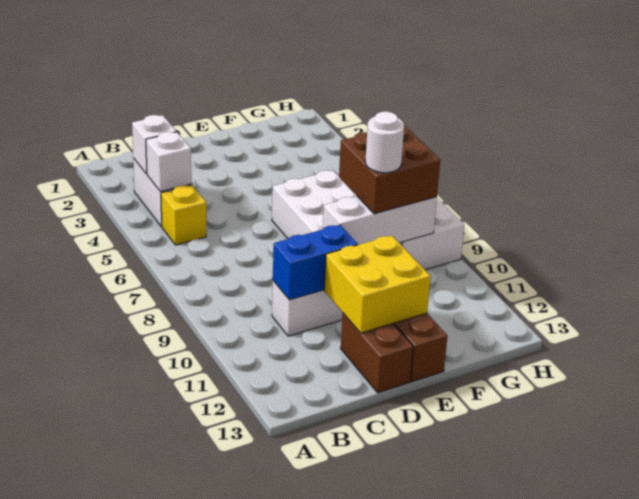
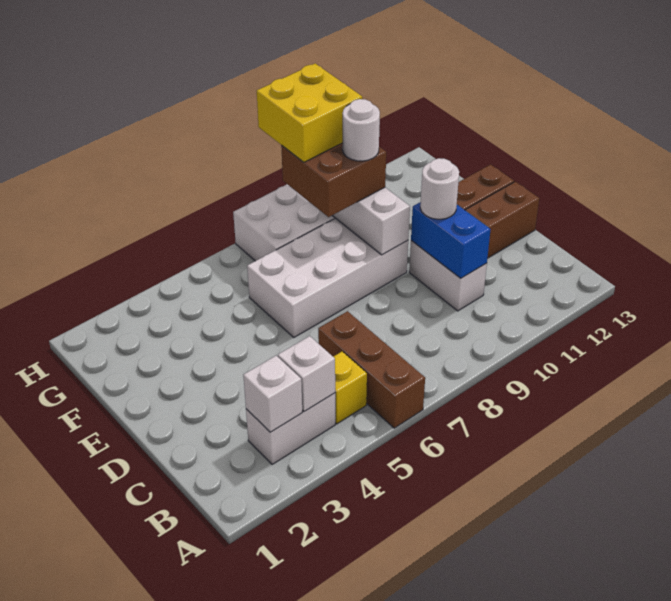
none -> brown brick A6:C6 level 1
none -> white round brick D10 level 3
yellow brick D11:E12 level 2 -> yellow brick G8:H9 level 4

